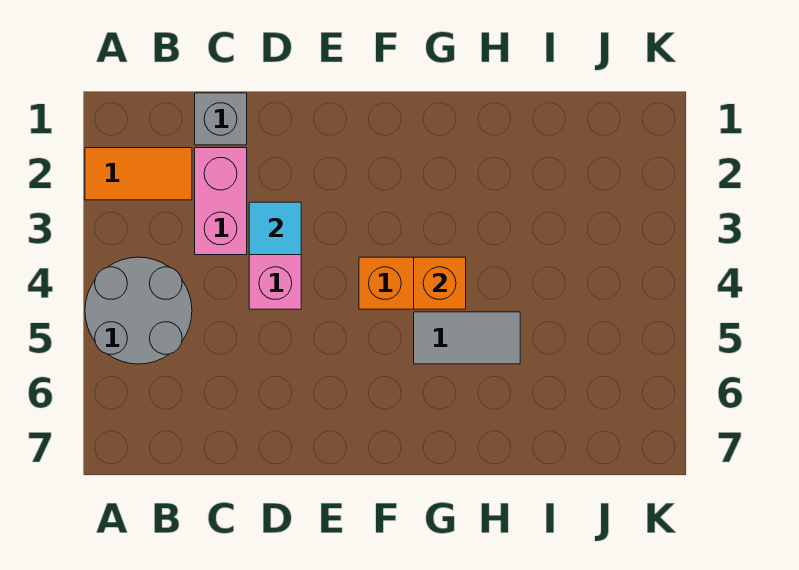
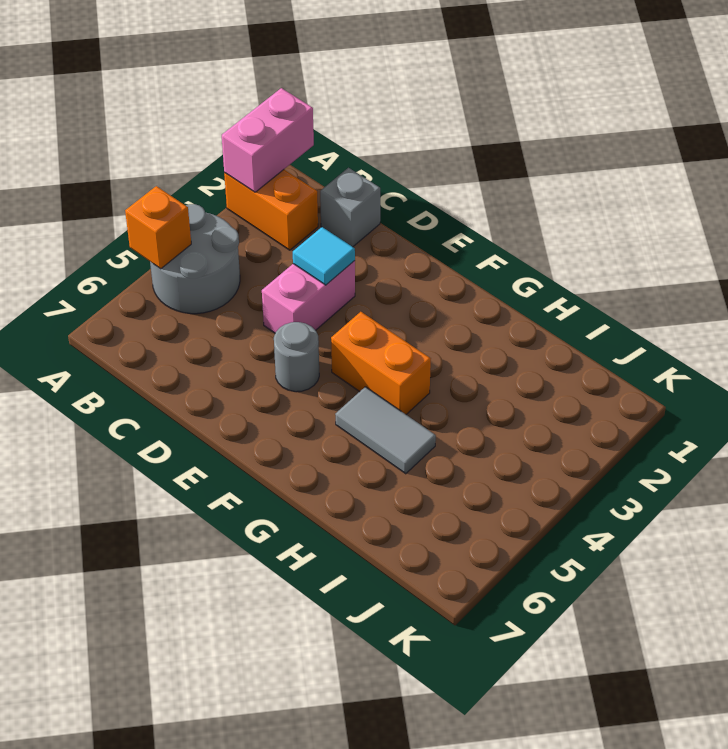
orange tile A2:B2 level 1 -> orange brick A2:B2 level 1
pink brick C2:C3 level 1 -> pink brick A1:A2 level 2
none -> grey round brick E5 level 1
orange brick G4 level 2 -> orange brick A5 level 2

